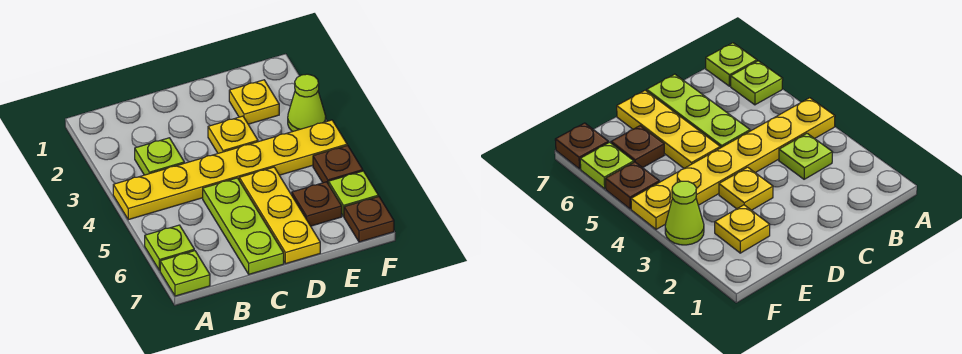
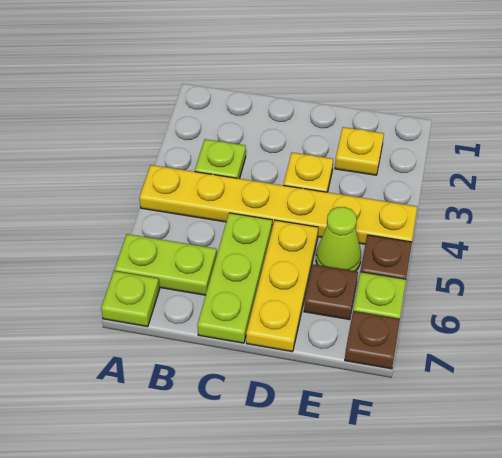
lime plate A6 level 1 -> lime plate A6:B6 level 1
lime cone F3 level 1 -> lime cone E5 level 1

